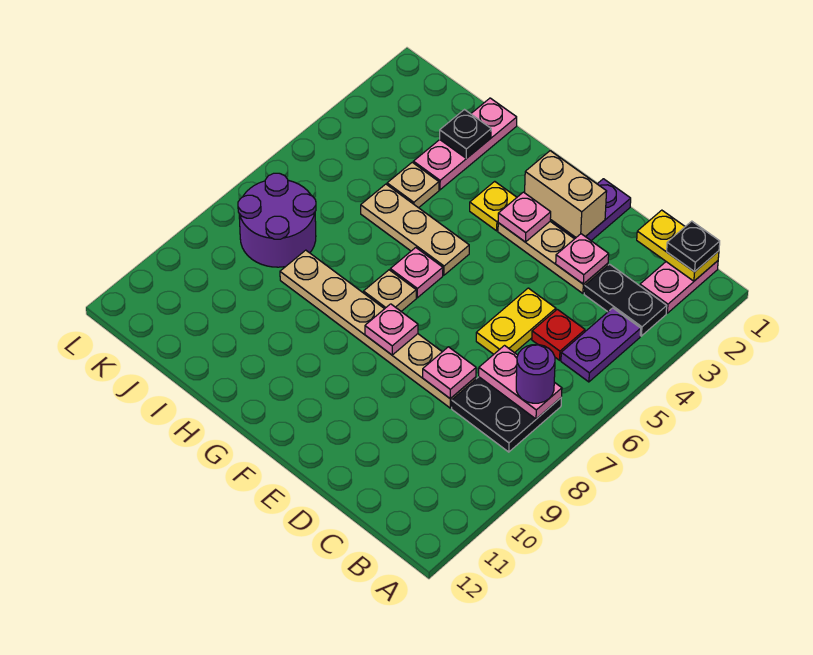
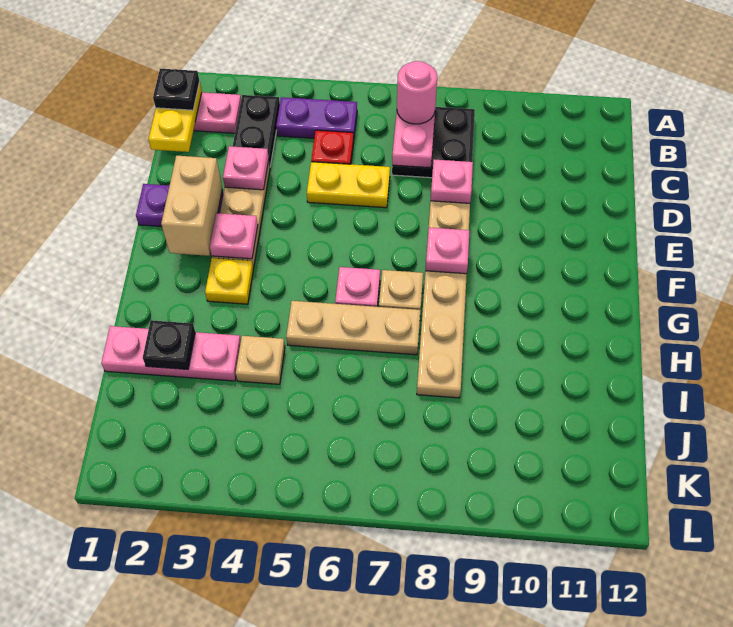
purple round brick B7 level 3 -> pink round brick B7 level 3
tan plate G5:I5 level 1 -> tan plate H5:H7 level 1
purple round brick J7:K8 level 1 -> none

